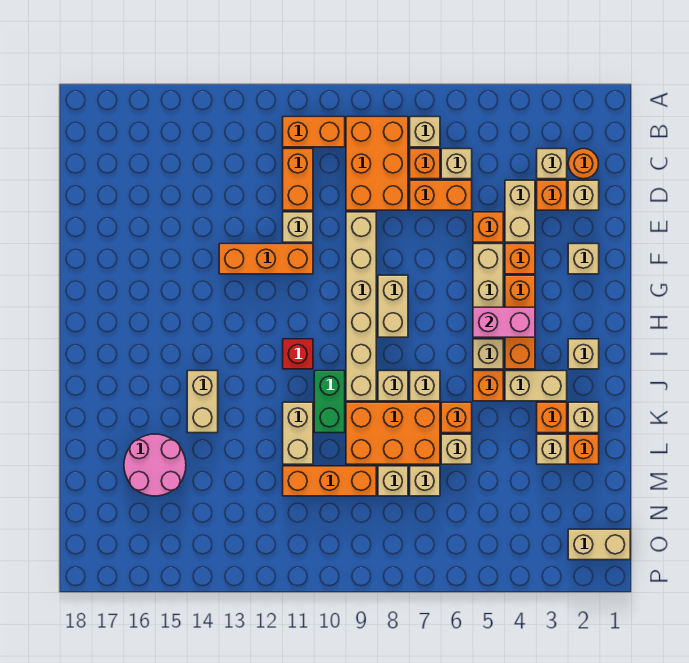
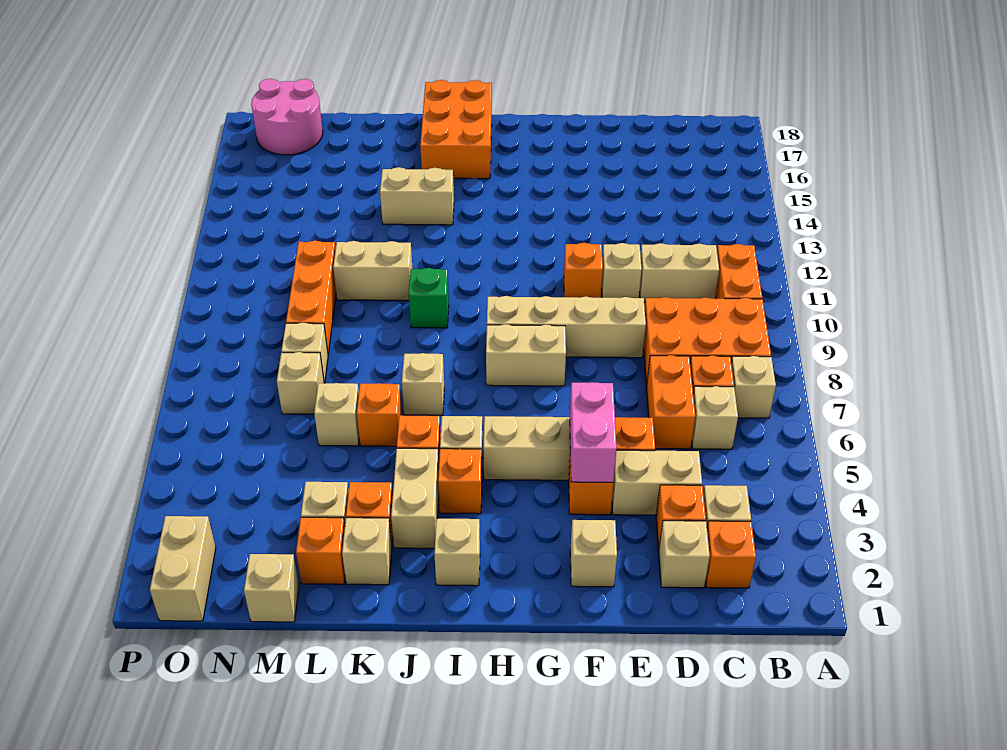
orange round brick C2 level 1 -> orange brick C2 level 1
orange brick C11:D11 level 1 -> tan brick C11:D11 level 1
tan brick E9:J9 level 1 -> tan brick E9:H9 level 1
orange brick F11:F13 level 1 -> orange brick F11 level 1
orange brick G4:I4 level 1 -> orange brick I4 level 1
pink brick H4:H5 level 2 -> pink brick F4:F5 level 2
red brick I11 level 1 -> none
tan brick J8 level 1 -> tan brick M1 level 1
green brick J10:K10 level 1 -> green brick J10 level 1
orange brick K7:L9 level 1 -> orange brick I16:J18 level 1
pink round brick L15:M16 level 1 -> pink round brick N17:O18 level 1

